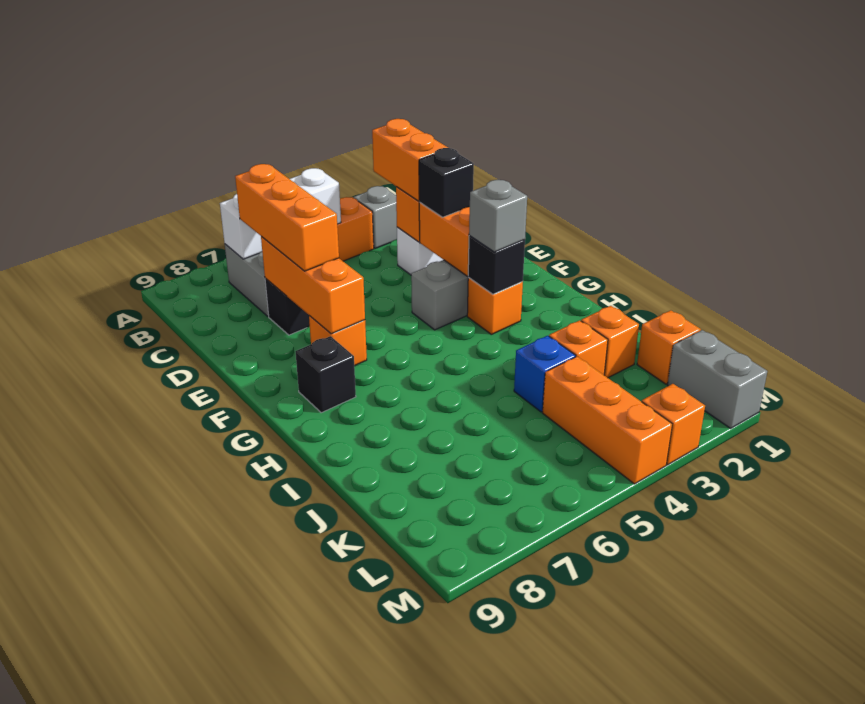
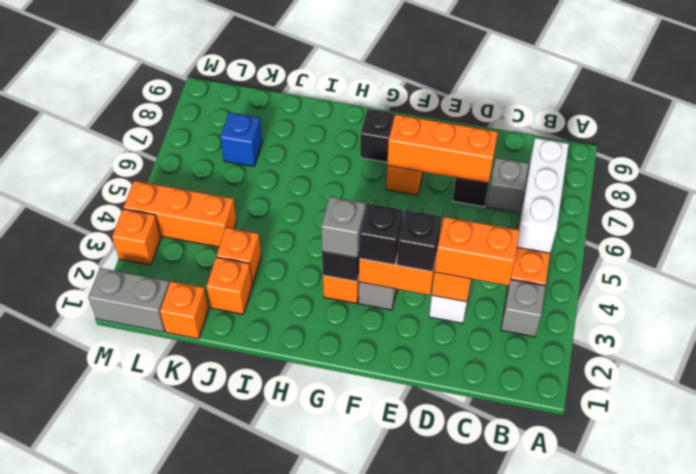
orange brick C7:E7 level 3 -> none
none -> black brick F3 level 3
blue brick J4 level 1 -> blue brick K7 level 1

